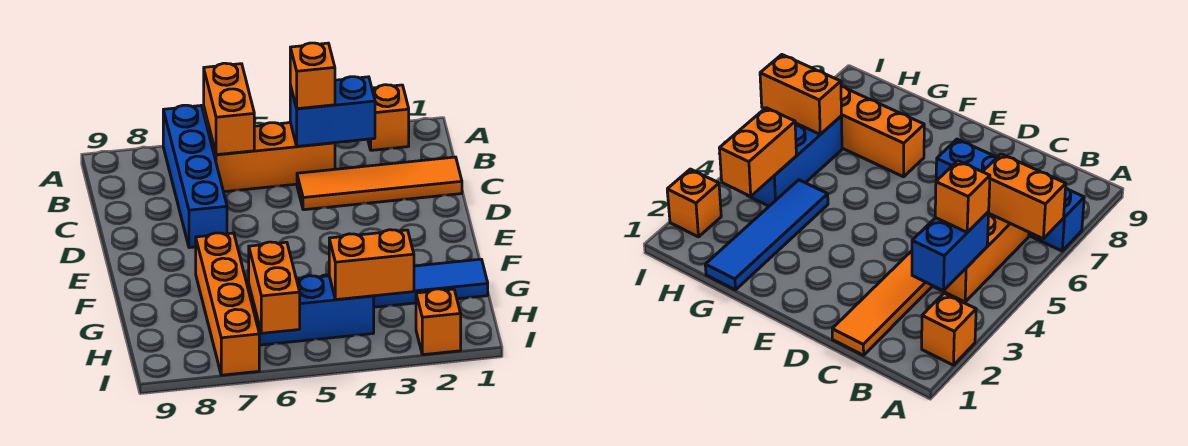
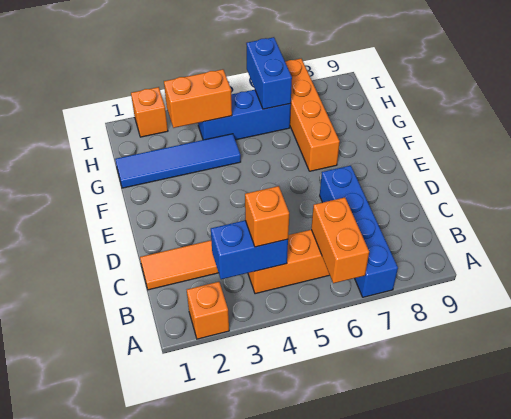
orange brick H6:I6 level 2 -> blue brick H6:I6 level 2

